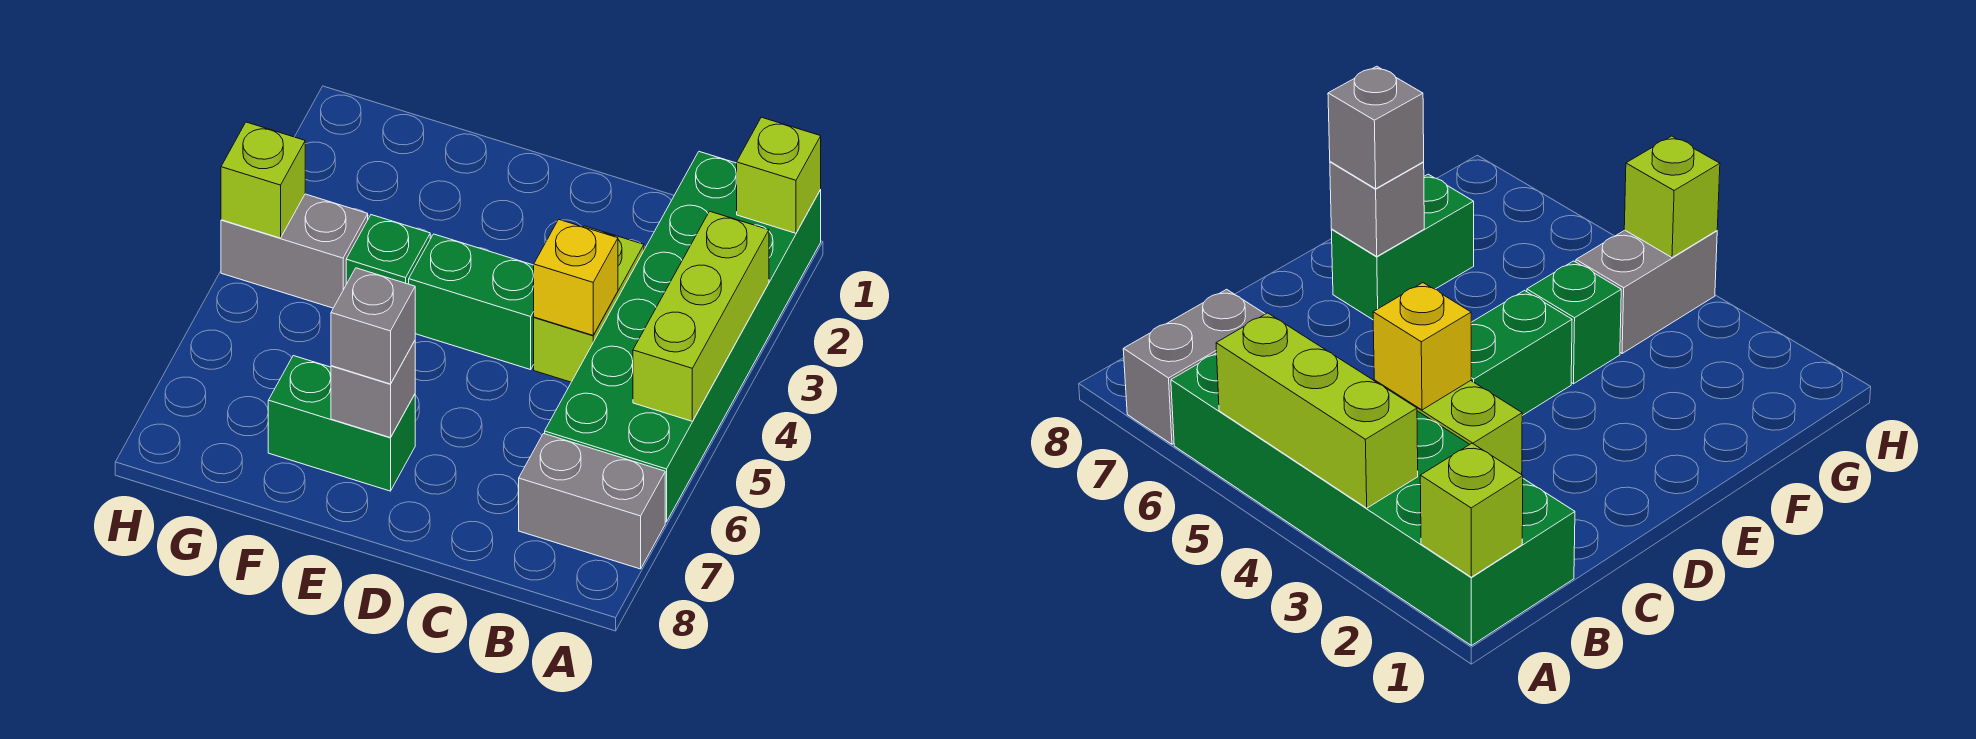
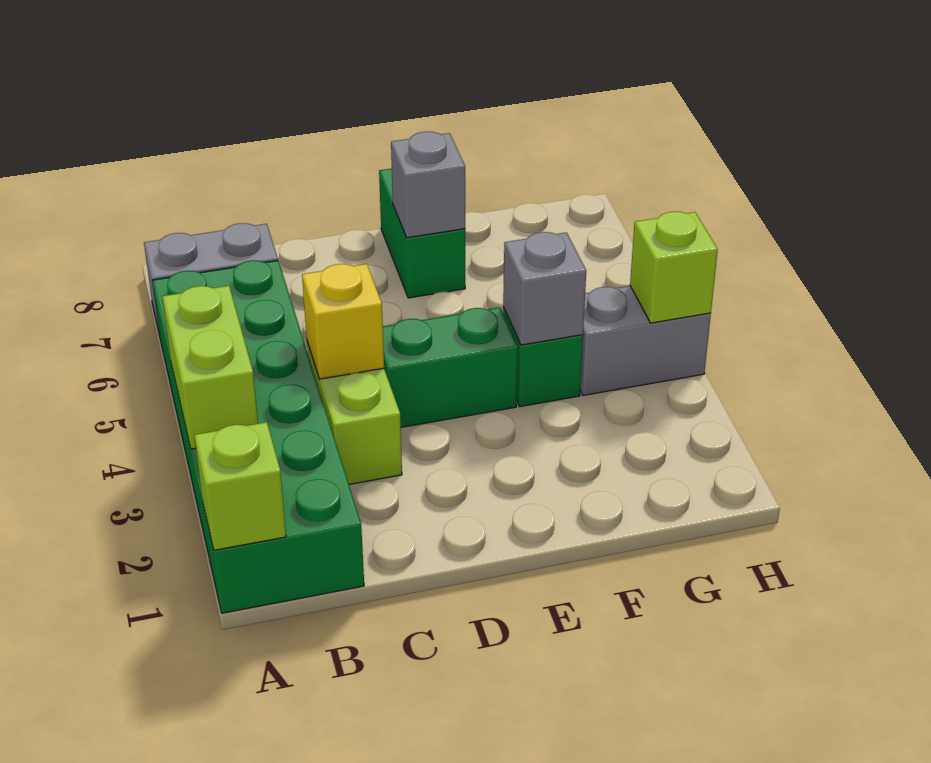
lime brick A3:A5 level 2 -> lime brick A3:A4 level 2
green brick E7:F7 level 1 -> green brick E7:E8 level 1
grey brick E7 level 3 -> grey brick F4 level 2

